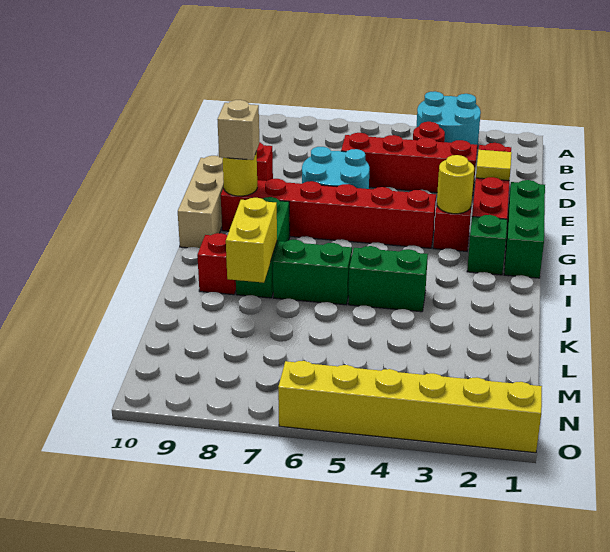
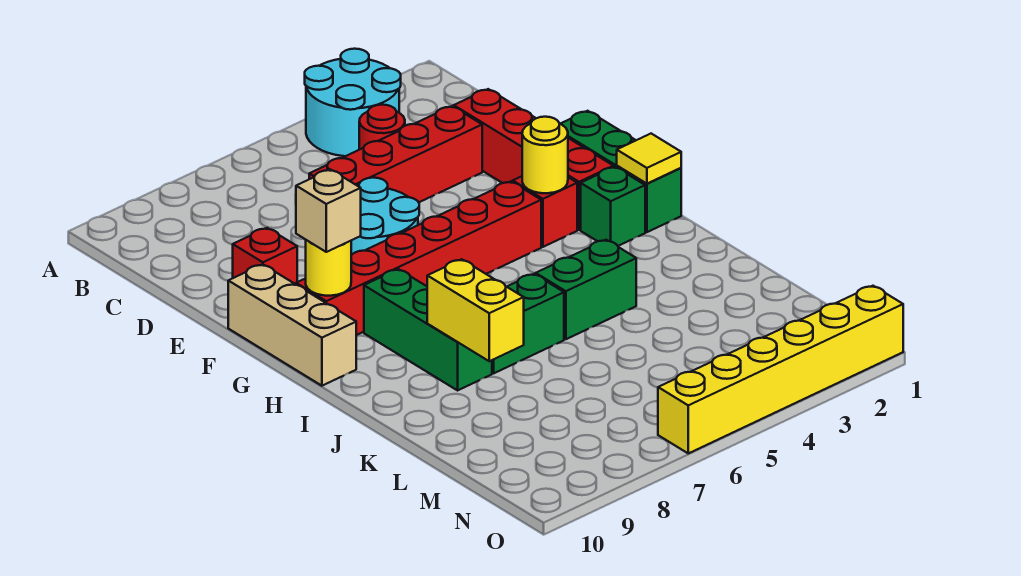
yellow tile E2 level 2 -> yellow tile H1 level 2
red brick J9 level 1 -> none

